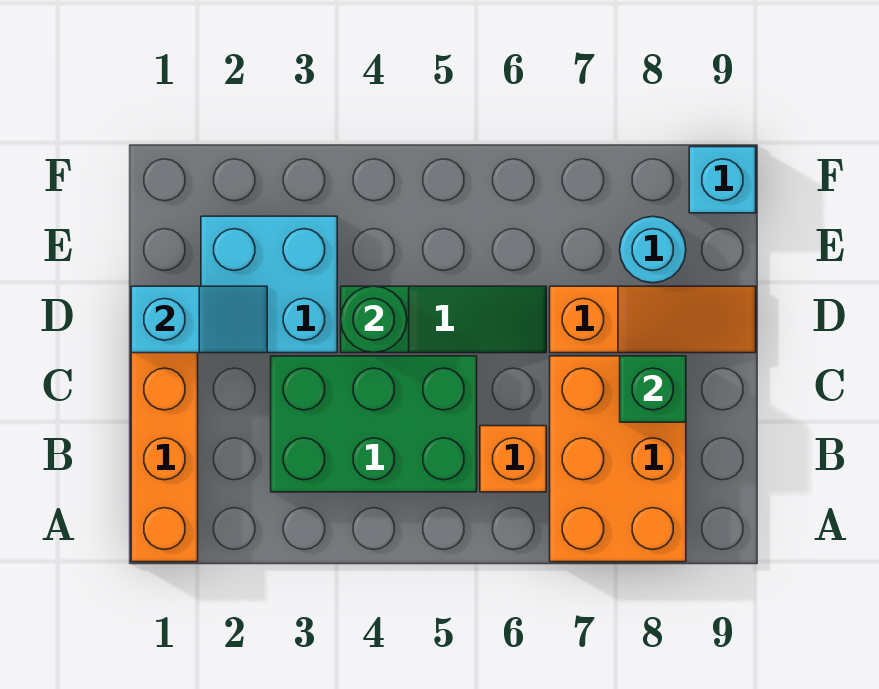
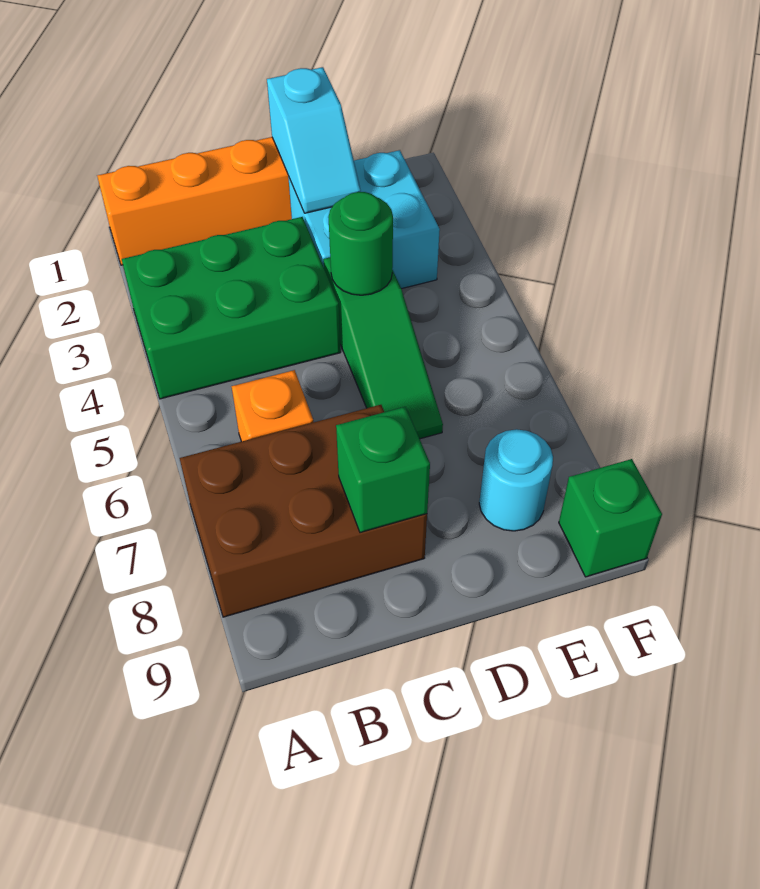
orange brick A7:C8 level 1 -> brown brick A7:C8 level 1
green brick B3:C5 level 1 -> green brick A3:C4 level 1
orange slope D7:D9 level 1 top 7 -> none
cyan brick F9 level 1 -> green brick F9 level 1

